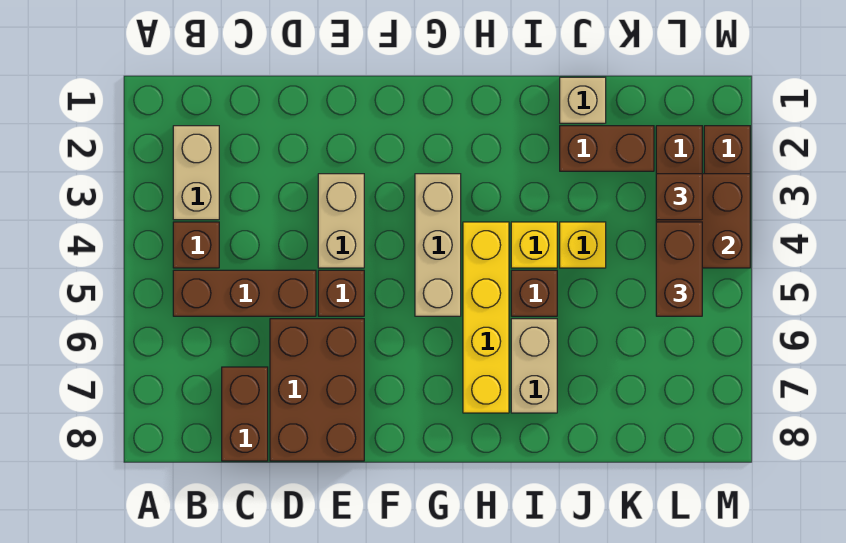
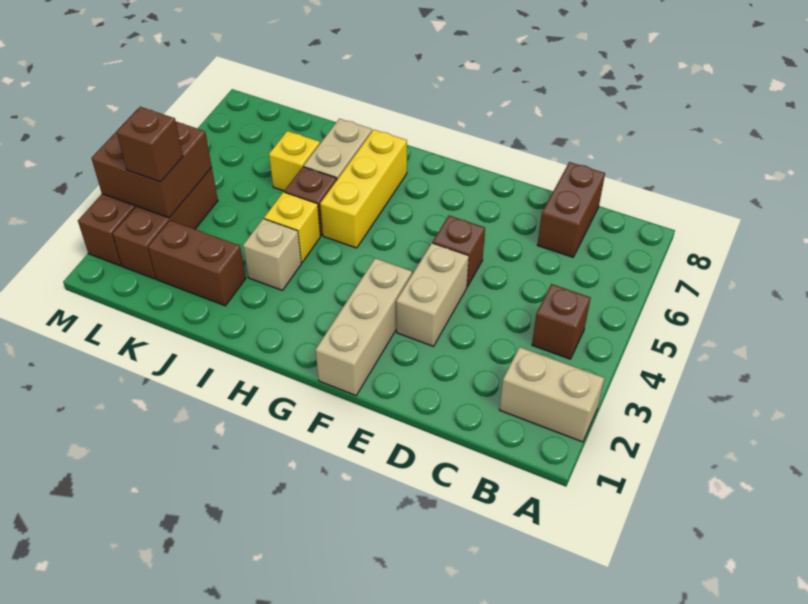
tan brick B2:B3 level 1 -> tan brick A2:B2 level 1
brown brick B5:D5 level 1 -> none
brown brick D6:E8 level 1 -> none
tan brick G3:G5 level 1 -> tan brick F1:F3 level 1
yellow brick H4:H7 level 1 -> yellow brick H5:H7 level 1
tan brick J1 level 1 -> tan brick I3 level 1
yellow brick J4 level 1 -> yellow brick J6 level 1
brown brick L4:L5 level 3 -> none

